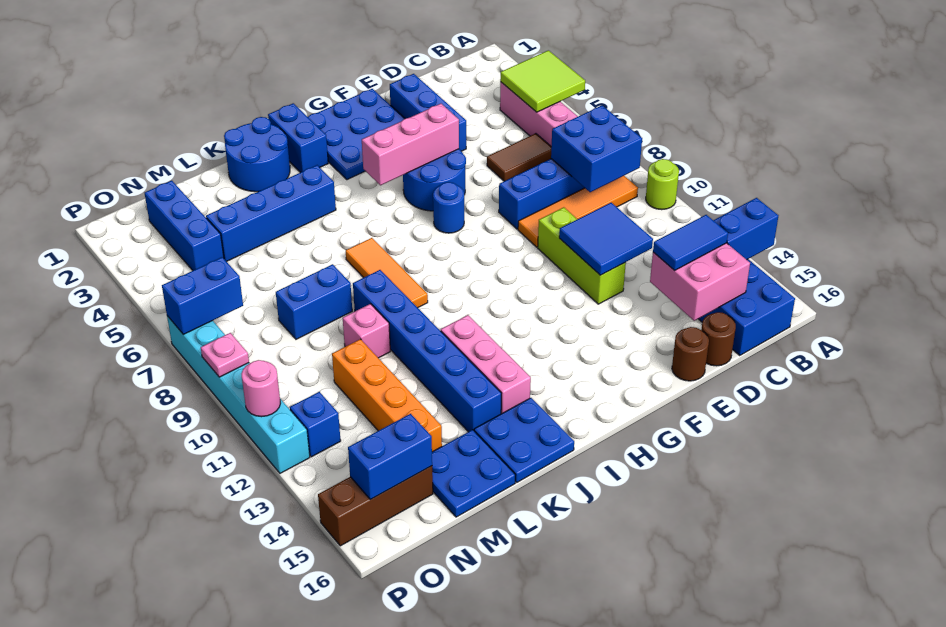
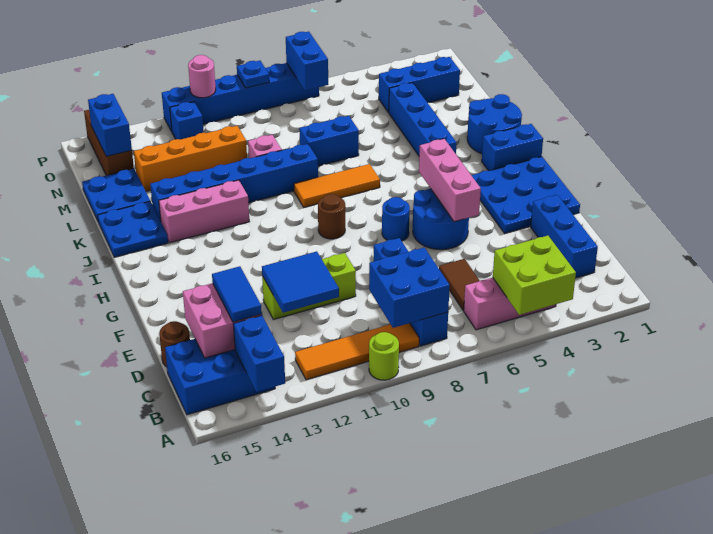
lime tile A4:B5 level 2 -> lime brick A4:B5 level 2
orange tile B9:E9 level 1 -> orange tile B9:B12 level 1
blue brick E2:E4 level 1 -> blue brick C2:E2 level 1
brown round brick E16 level 1 -> brown round brick H9 level 1
blue brick L8:M8 level 1 -> blue brick L7:L8 level 1
cyan brick P7:P12 level 1 -> blue brick P7:P12 level 1
pink plate P9 level 2 -> blue plate P9 level 2

